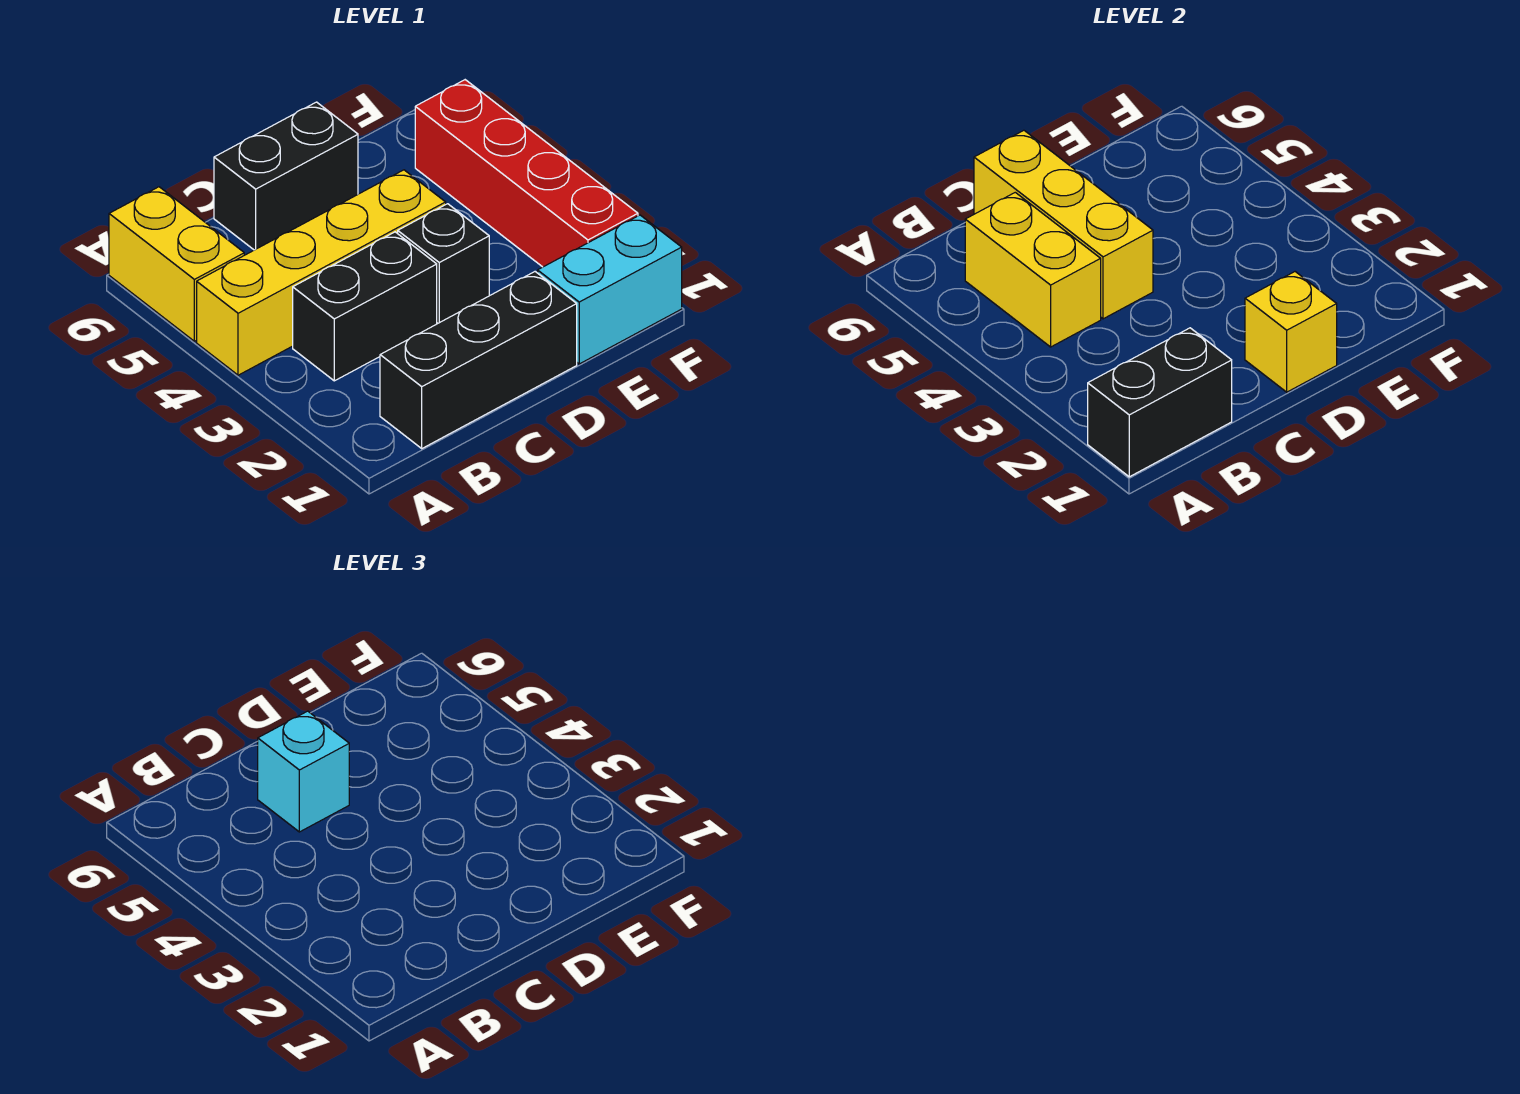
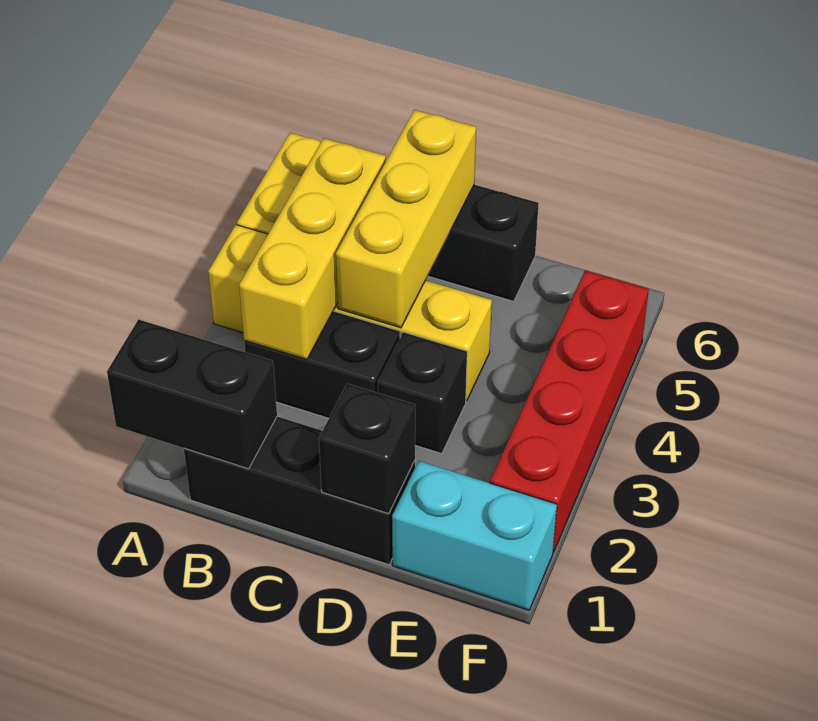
yellow brick B4:B5 level 2 -> yellow brick B3:B5 level 2
cyan brick C5 level 3 -> none
yellow brick D1 level 2 -> black brick D1 level 2

